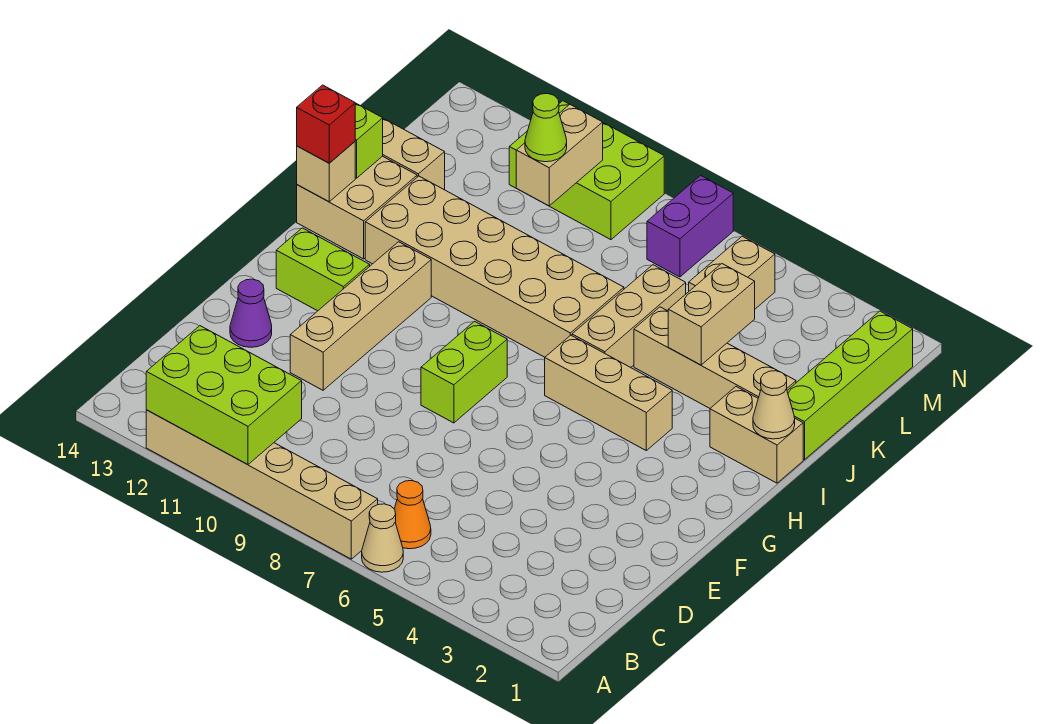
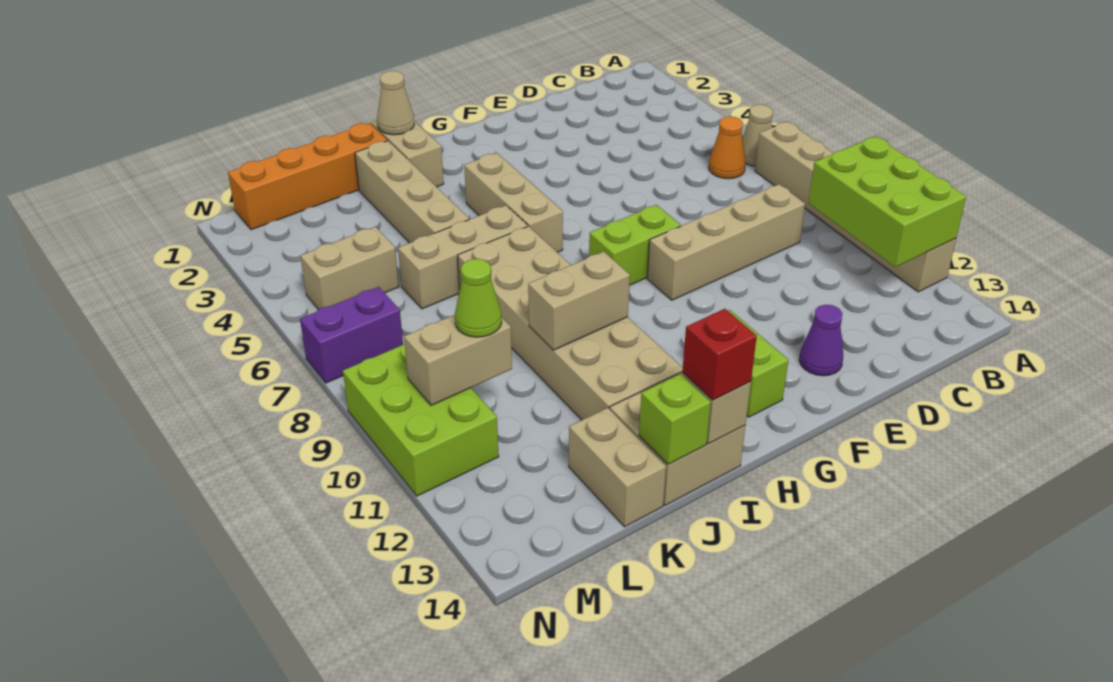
tan brick E11:H11 level 1 -> tan brick C9:F9 level 1
lime brick J1:M1 level 1 -> orange brick J1:M1 level 1
tan brick J4:K4 level 2 -> tan brick I10:J10 level 2

